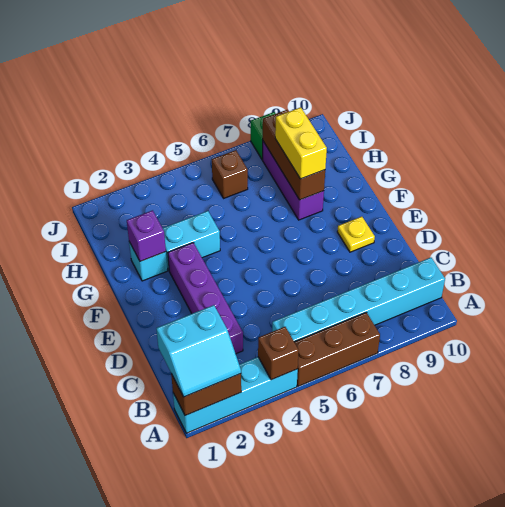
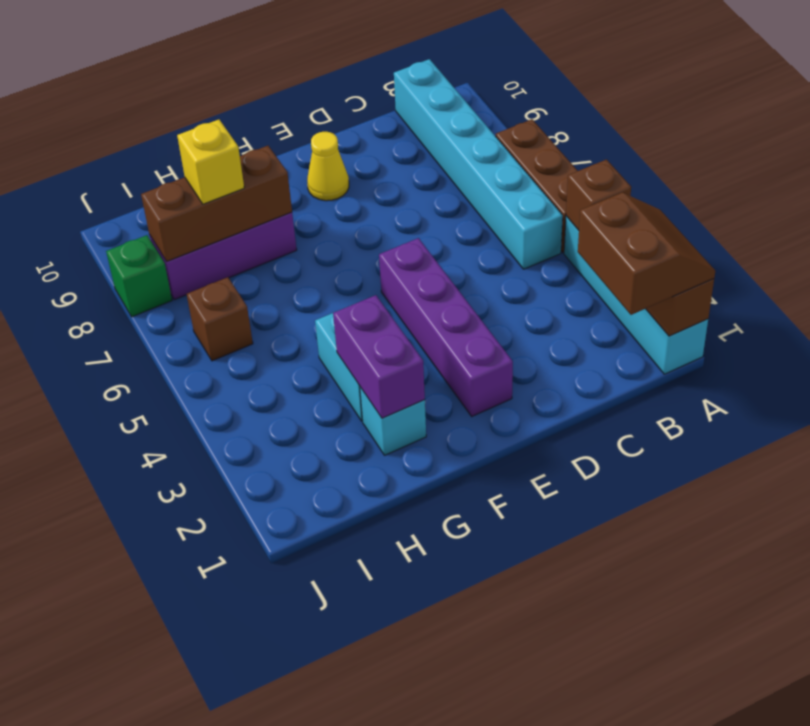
cyan slope A1:B2 level 3 top B -> brown slope A1:B2 level 3 top B
purple brick C3:F3 level 1 -> purple brick E2:E5 level 1
yellow plate E9 level 1 -> yellow cone E9 level 1
purple brick G2 level 2 -> purple brick G2:G3 level 2
yellow brick G8:H8 level 3 -> yellow brick H8 level 3

